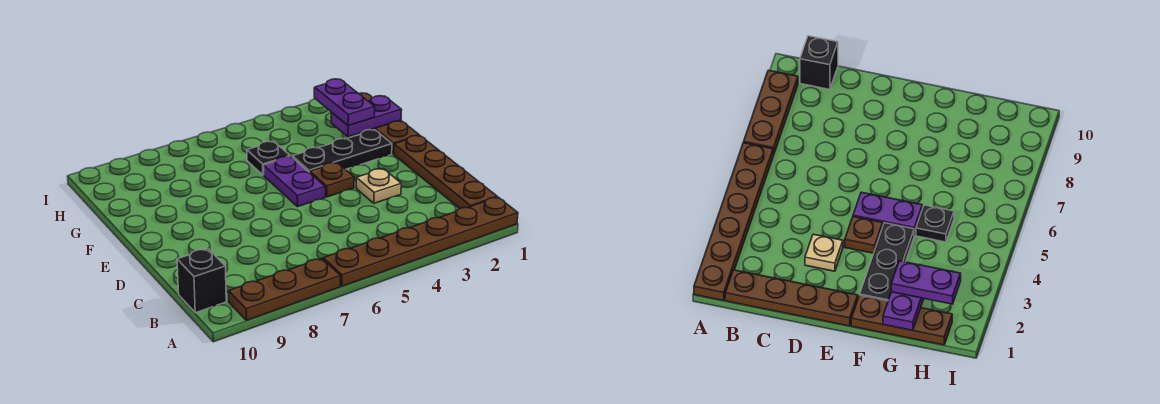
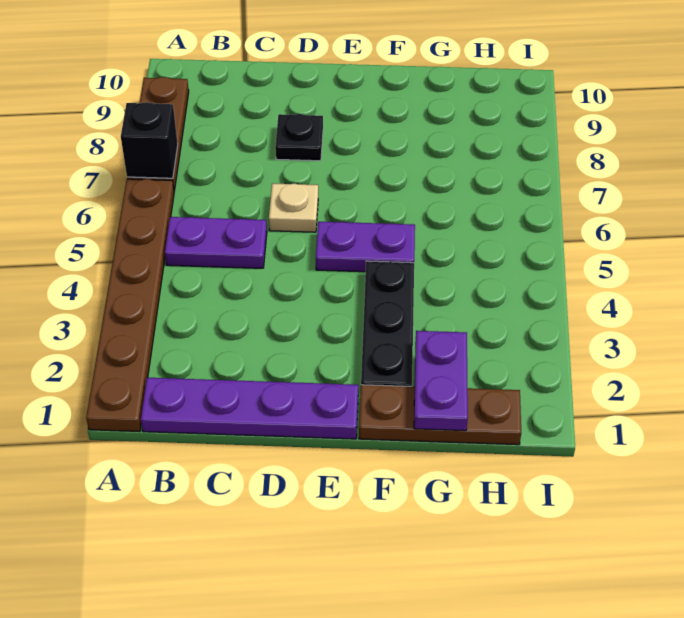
brown plate B1:E1 level 1 -> purple plate B1:E1 level 1
black brick B10 level 1 -> black brick A7 level 2
tan plate D3 level 1 -> tan plate D6 level 1
brown plate E4 level 1 -> none
purple plate G2:H2 level 3 -> purple plate B5:C5 level 1
black plate G5 level 1 -> black plate D8 level 1

